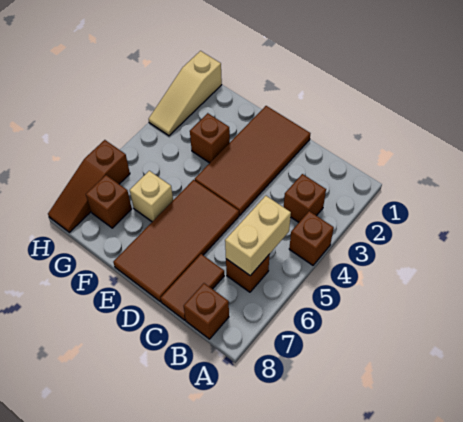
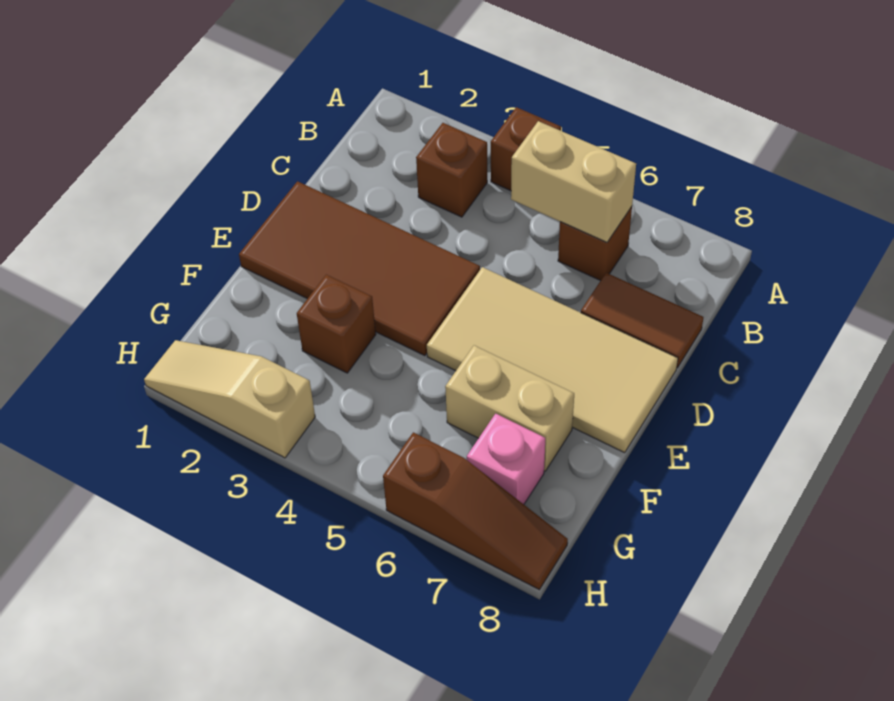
brown brick B8 level 1 -> none
brown tile D5:E8 level 1 -> tan tile D5:E8 level 1
tan brick F6 level 1 -> tan brick F6:F7 level 1
brown brick G7 level 1 -> pink brick G7 level 1
tan slope H1:H3 level 1 top 1 -> tan slope H1:H3 level 1 top 3

